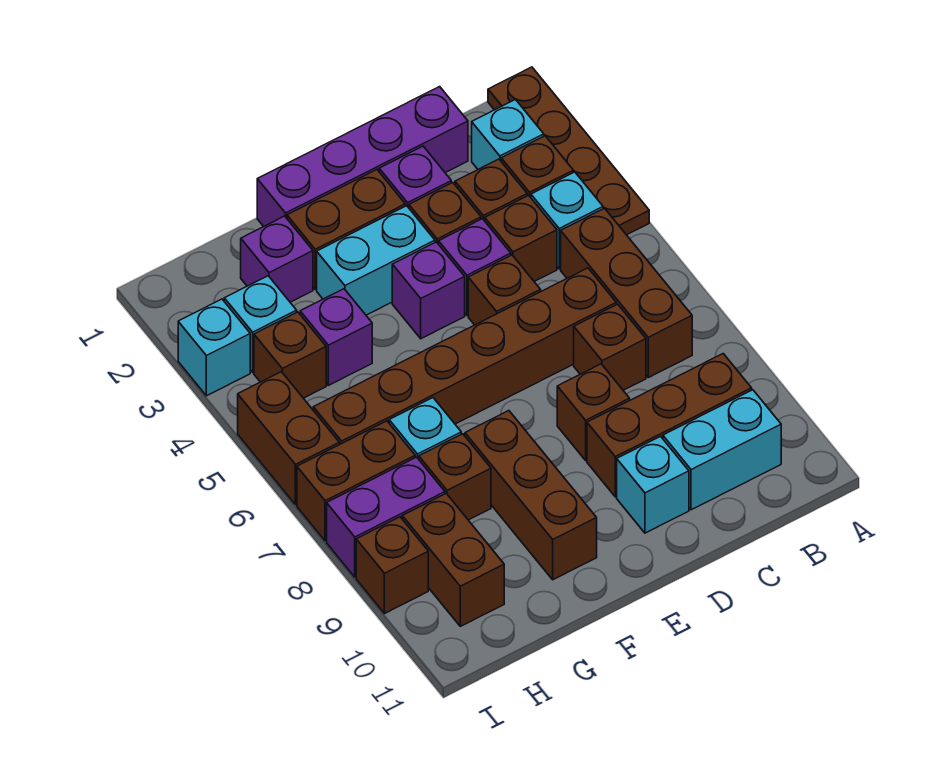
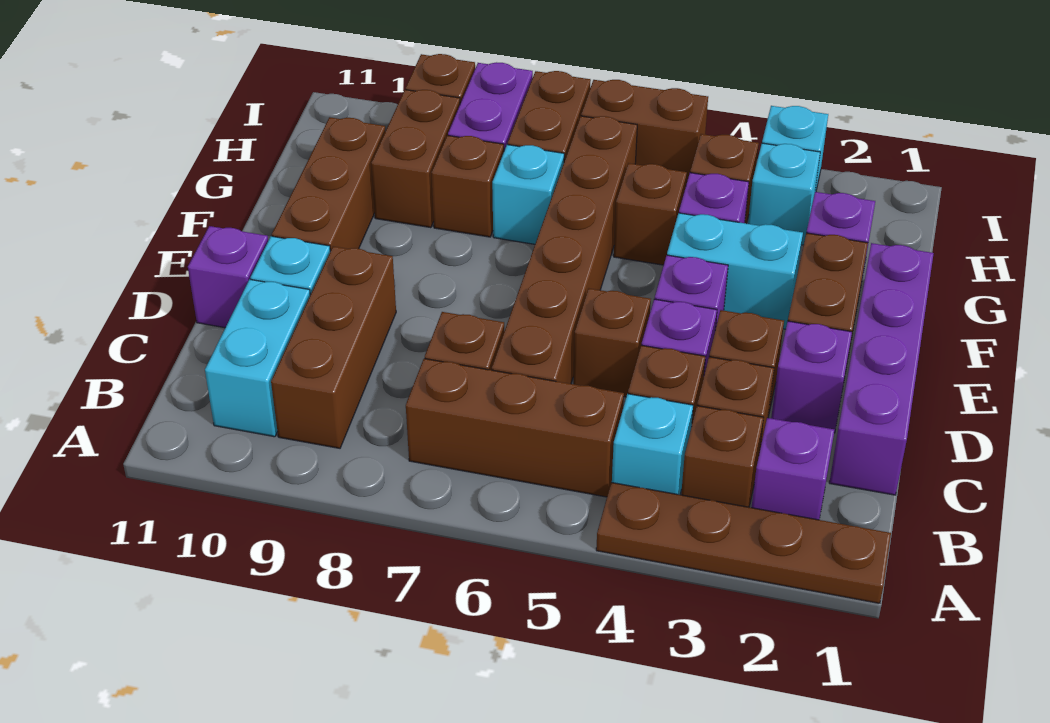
cyan brick B2 level 1 -> purple brick B2 level 1
brown brick D8 level 1 -> brown brick G5 level 1
none -> purple brick D11 level 1
cyan brick E3:F3 level 1 -> cyan brick F3:F4 level 1
brown brick F8:F10 level 1 -> brown brick E10:G10 level 1
brown brick H9:H10 level 1 -> brown brick G9:H9 level 1

